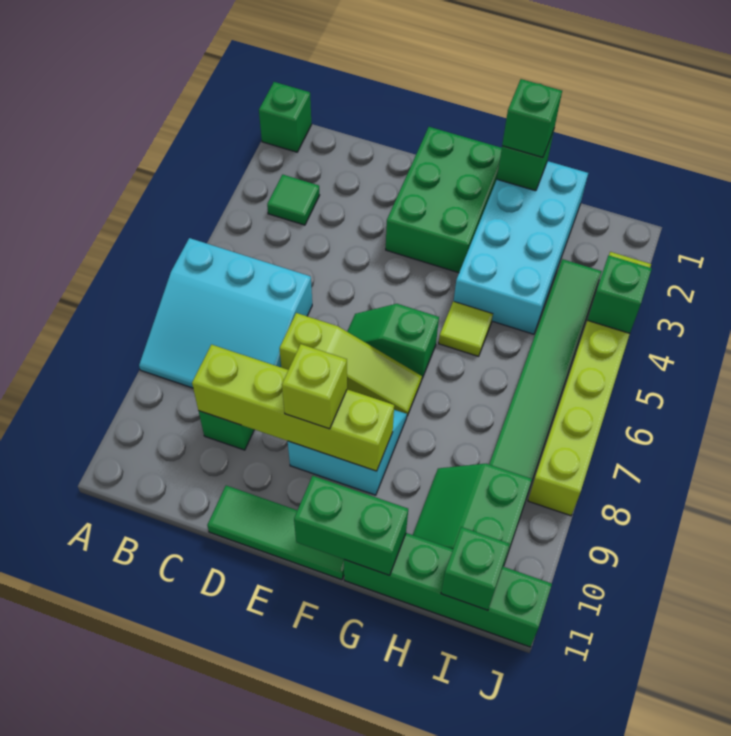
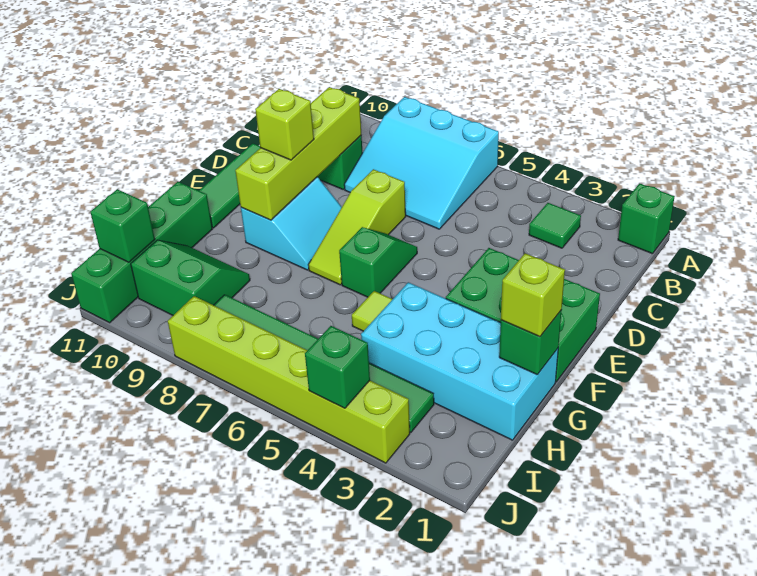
cyan slope A6:C8 level 1 top 6 -> cyan slope A6:C8 level 1 top A
green brick F11:G11 level 2 -> none
green brick G1 level 3 -> lime brick G1 level 3

